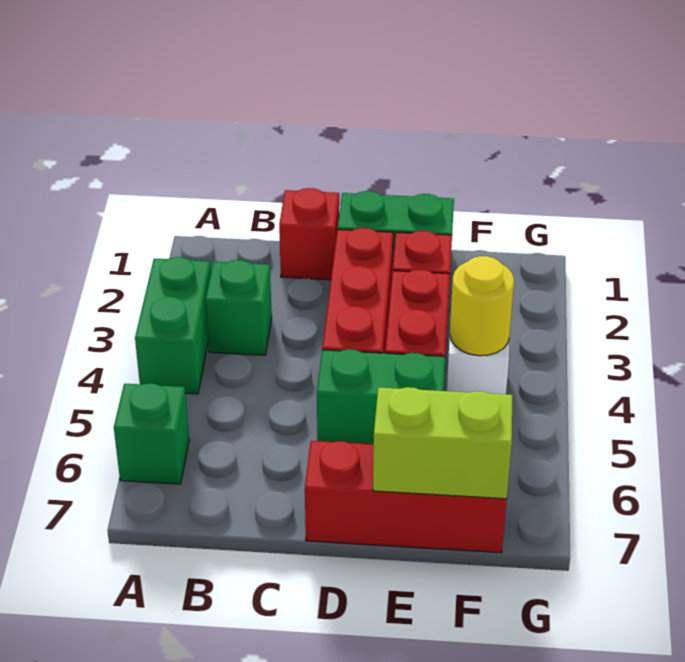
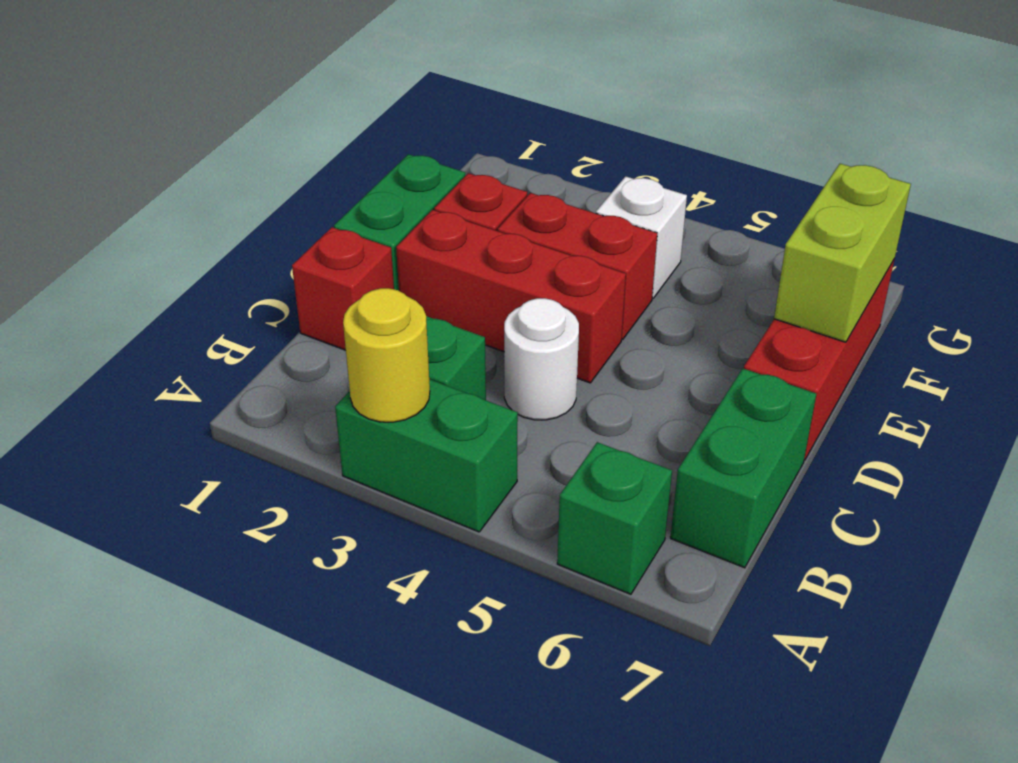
none -> white round brick C4 level 1
green brick D5:E5 level 1 -> green brick B7:C7 level 1
yellow round brick F4 level 2 -> yellow round brick A3 level 2

